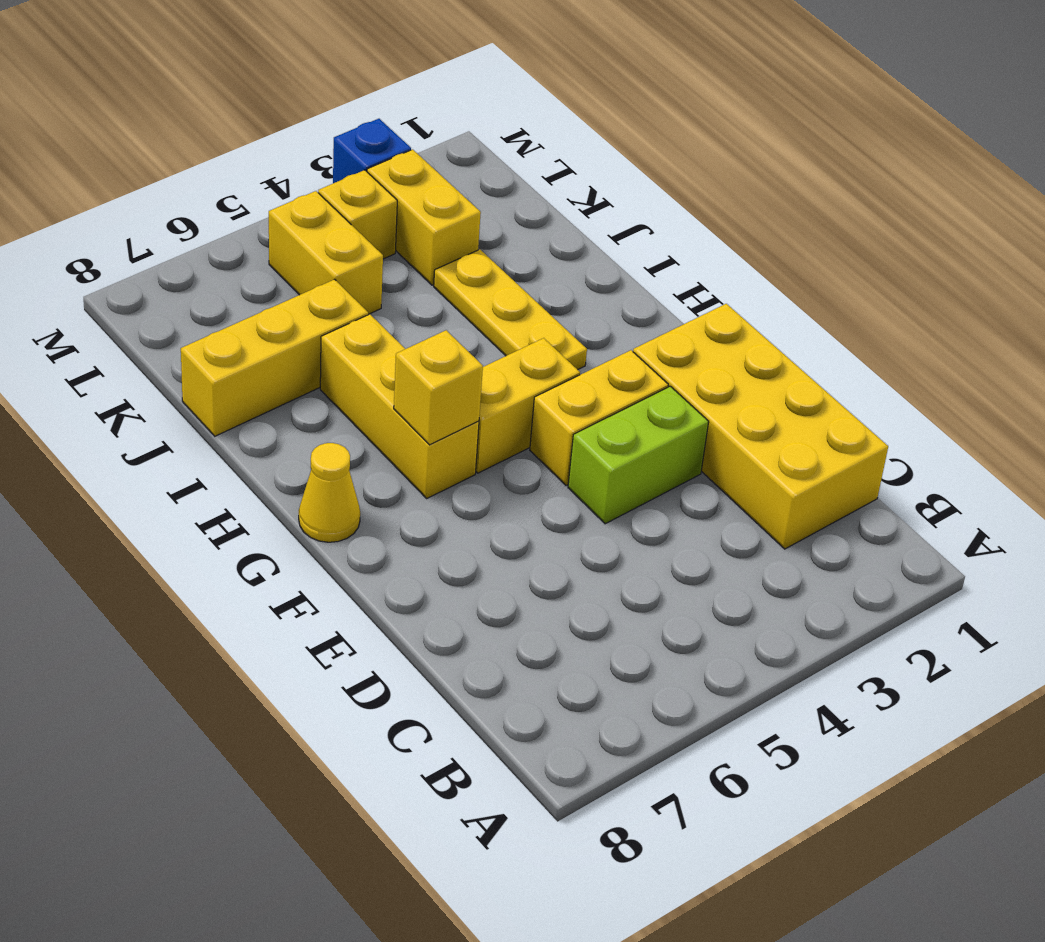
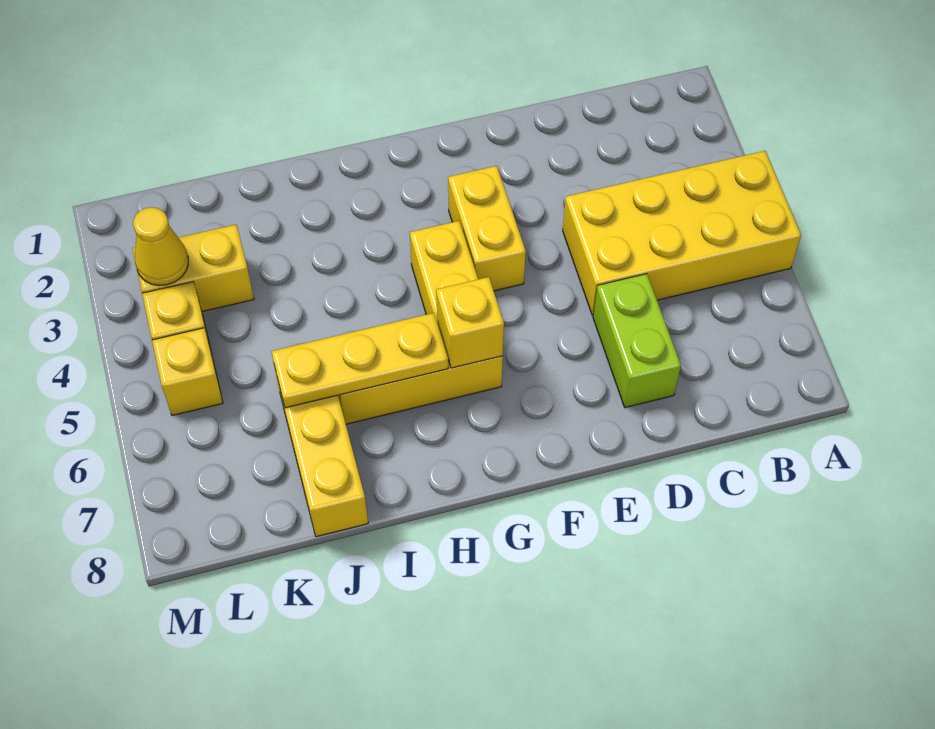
yellow brick C1:F2 level 1 -> yellow brick A4:D5 level 1
lime brick E3:E4 level 1 -> lime brick D6:D7 level 1
yellow cone G8 level 1 -> yellow cone L3 level 2
yellow plate H3:J3 level 1 -> yellow plate H6:J6 level 2
yellow brick K5:L5 level 1 -> yellow brick L5 level 1
blue brick M3 level 1 -> none

